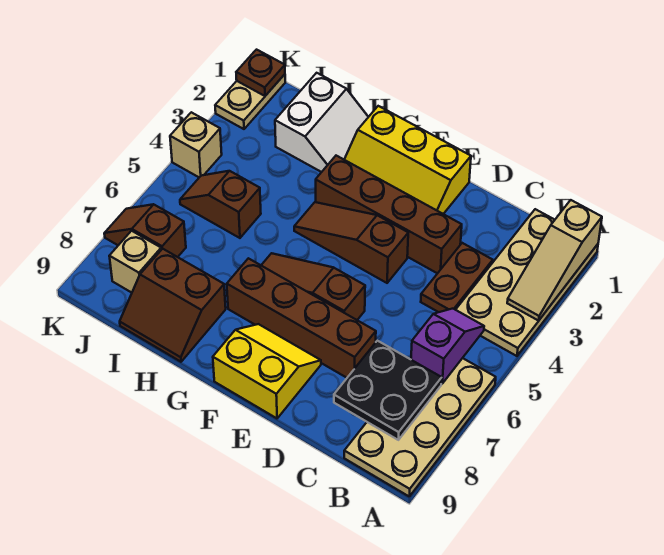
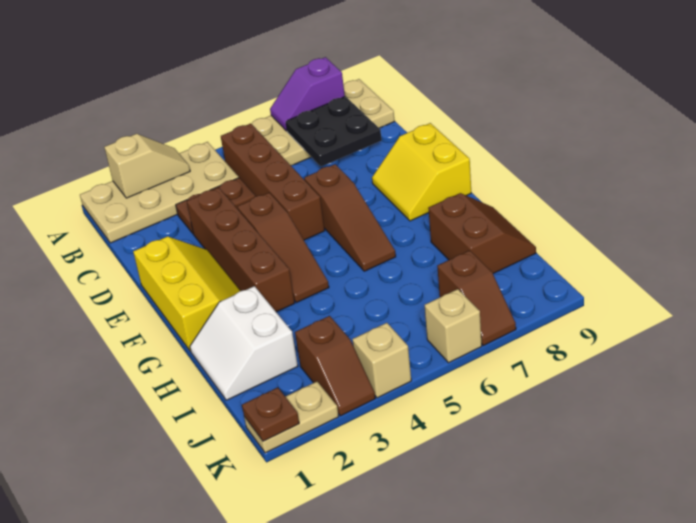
tan slope A1:A3 level 2 top 1 -> tan slope A2:A3 level 2 top 2
purple slope B5:B6 level 2 top 6 -> purple slope A7:A8 level 2 top 8
brown brick D7:G7 level 1 -> brown brick B5:E5 level 1
white slope H1:I2 level 1 top I -> white slope H1:I2 level 1 top 2
brown slope I5:J5 level 1 top I -> brown slope J3:K3 level 1 top J
tan brick J8 level 1 -> tan brick K6 level 1

